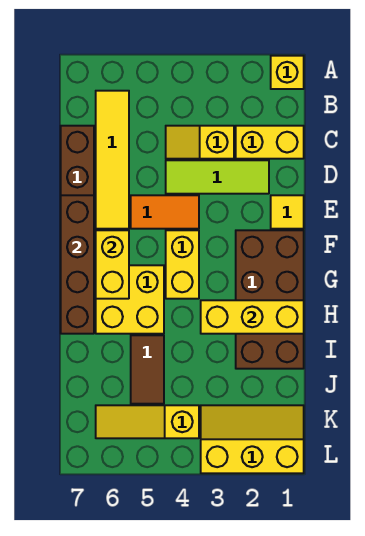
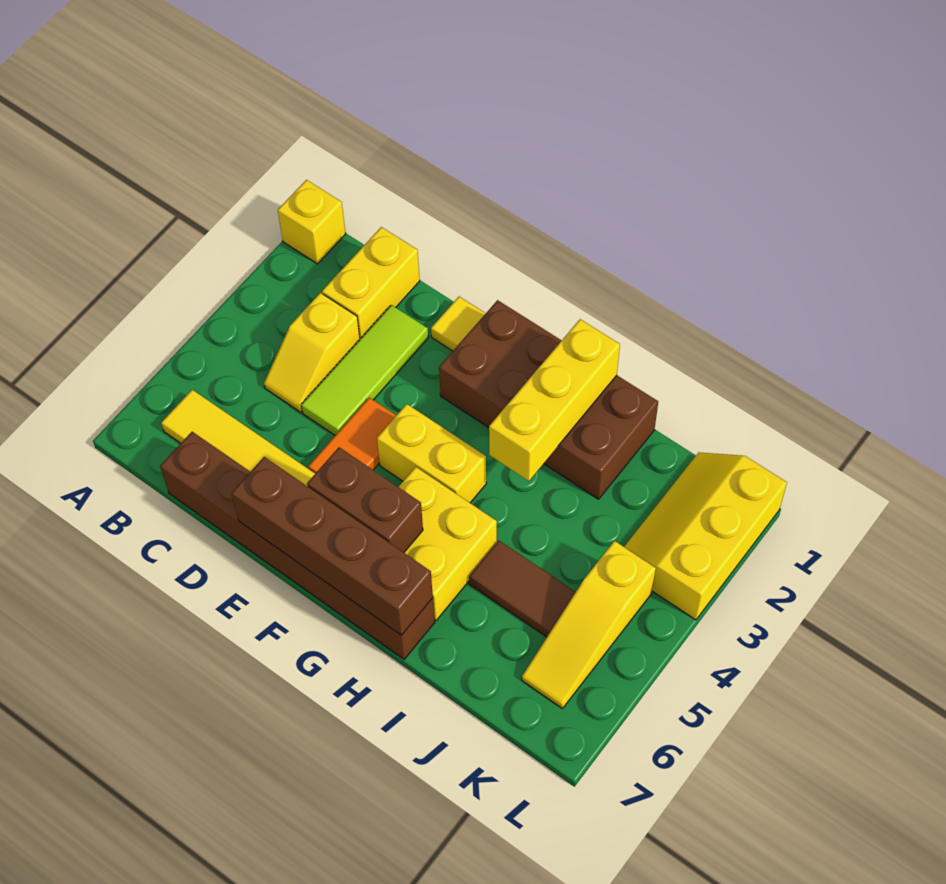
yellow brick F6:G6 level 2 -> brown brick F6:G6 level 2

